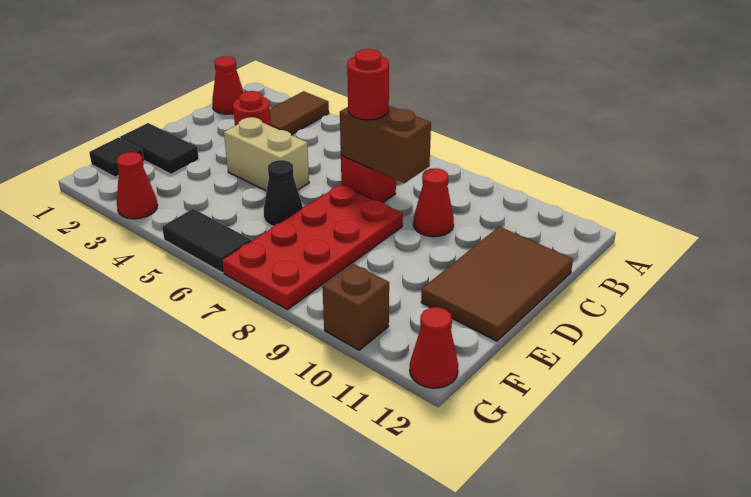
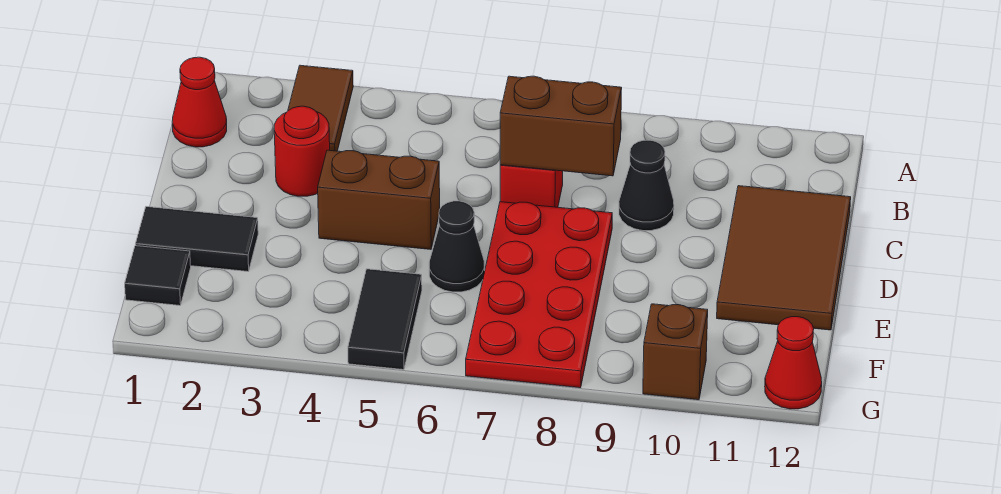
red round brick C7 level 3 -> none
red cone C9 level 1 -> black cone C9 level 1
tan brick D4:D5 level 1 -> brown brick D4:D5 level 1
red cone G3 level 1 -> none
black tile G5:G6 level 1 -> black tile F5:G5 level 1

